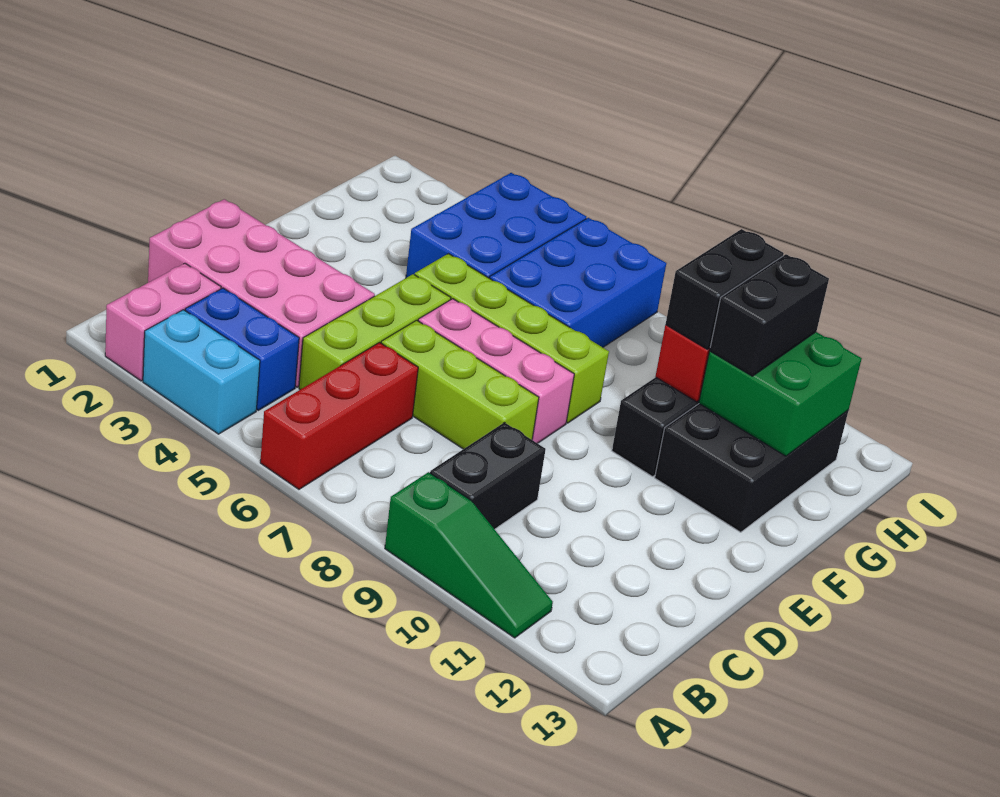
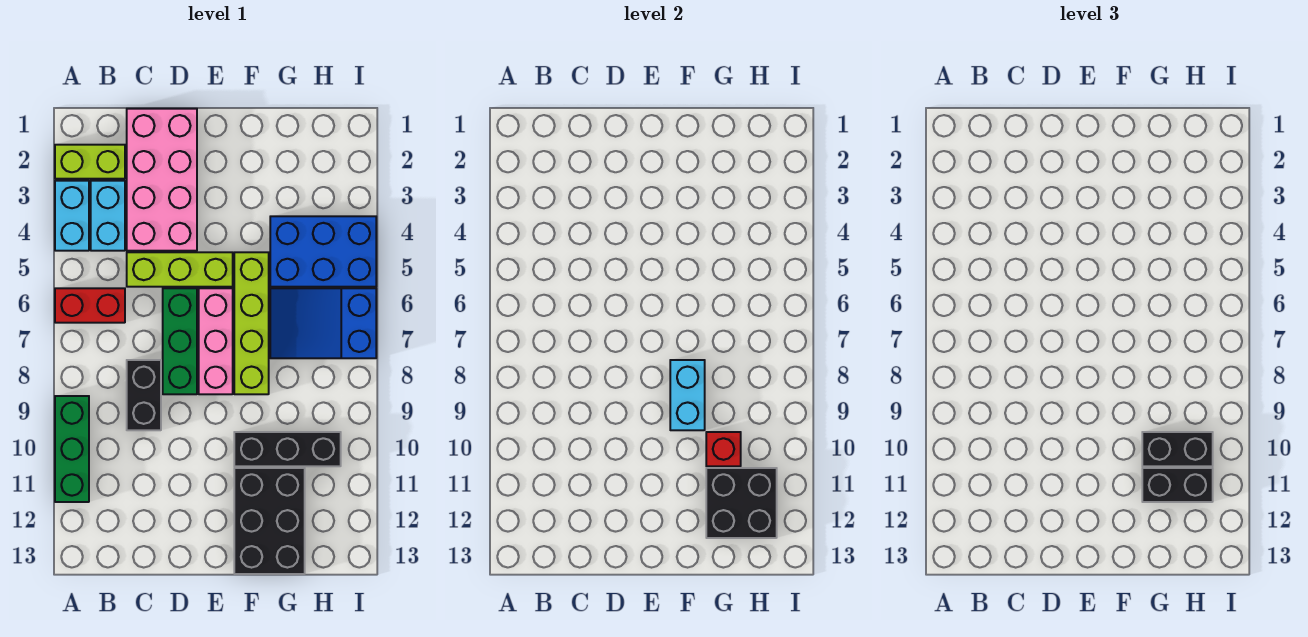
pink brick A2:B2 level 1 -> lime brick A2:B2 level 1
red brick A6:C6 level 1 -> red brick A6:B6 level 1
green slope A9:A11 level 1 top 9 -> green brick A9:A11 level 1
blue brick B3:B4 level 1 -> cyan brick B3:B4 level 1
black brick B9:C9 level 1 -> black brick C8:C9 level 1
lime brick D6:D8 level 1 -> green brick D6:D8 level 1
none -> cyan brick F8:F9 level 2
black brick F11:H12 level 1 -> black brick F11:G13 level 1
blue brick G6:I7 level 1 -> blue slope G6:I7 level 1 top I
green brick G11:H12 level 2 -> black brick G11:H12 level 2

